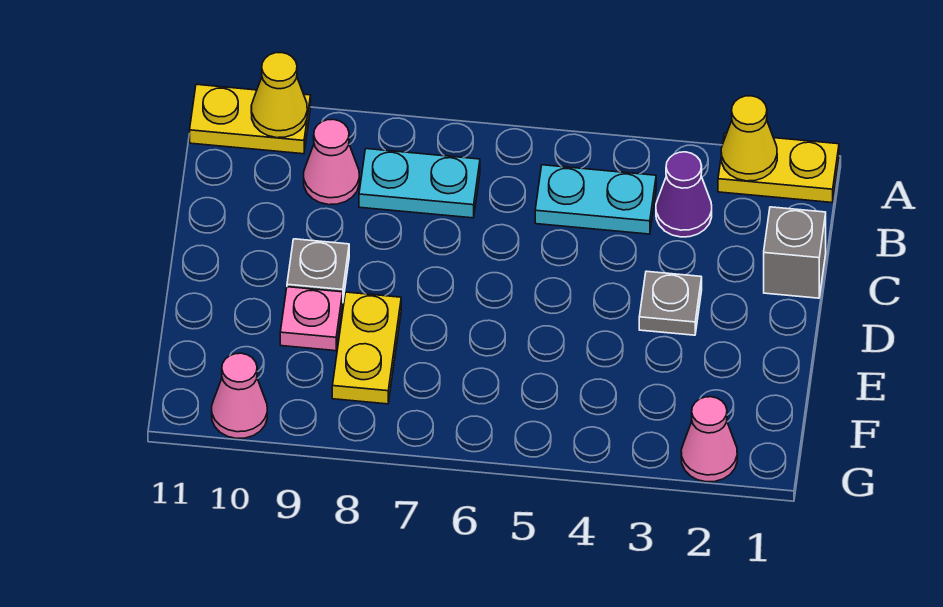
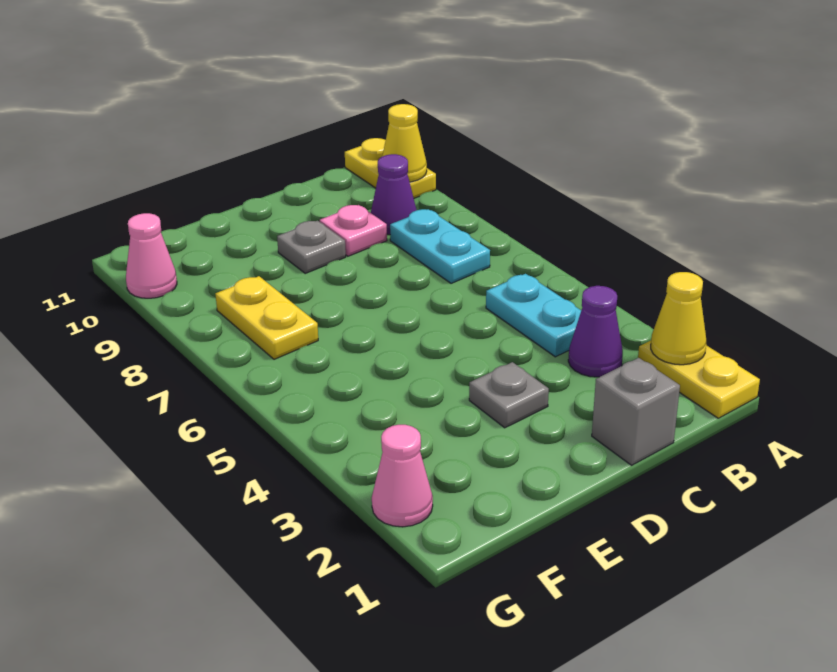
pink cone B9 level 1 -> purple cone B9 level 1
yellow plate E8:F8 level 1 -> yellow plate F7:F8 level 1
pink plate E9 level 1 -> pink plate C9 level 1

